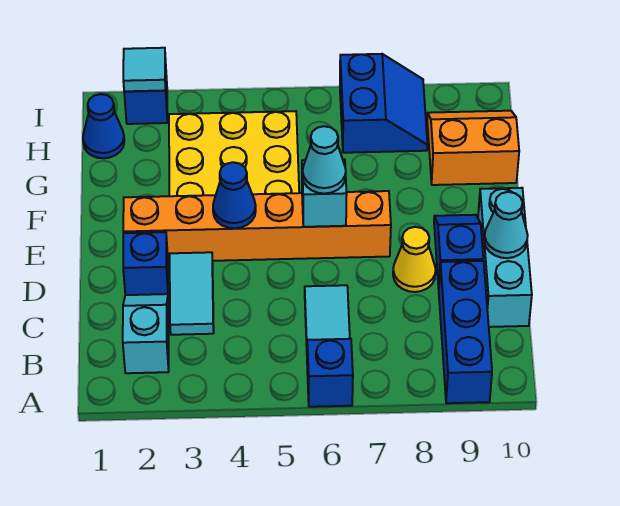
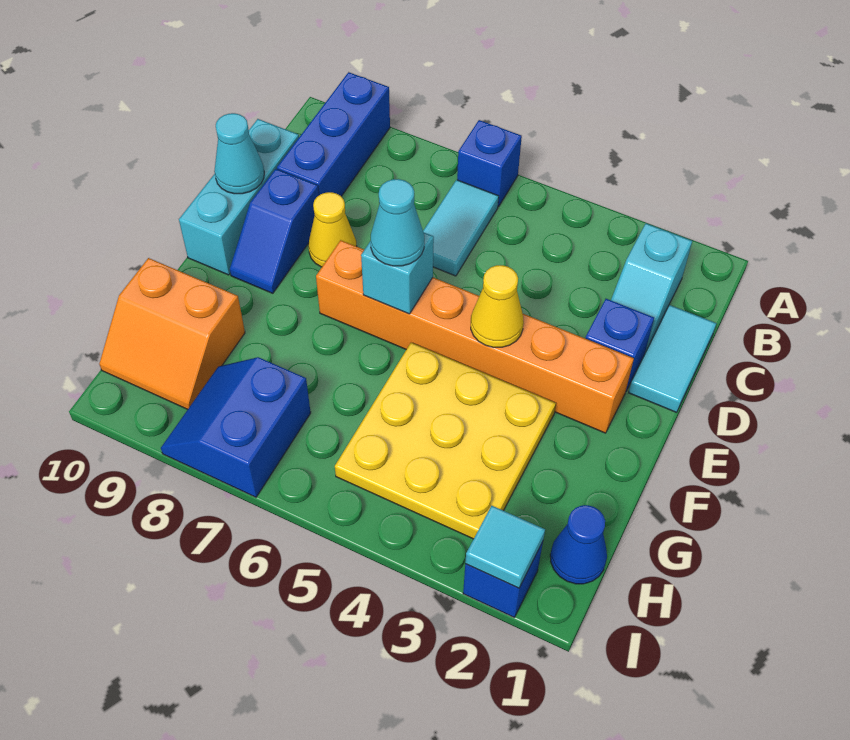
cyan tile C3:D3 level 1 -> cyan tile C1:D1 level 1
blue cone E4 level 2 -> yellow cone E4 level 2

